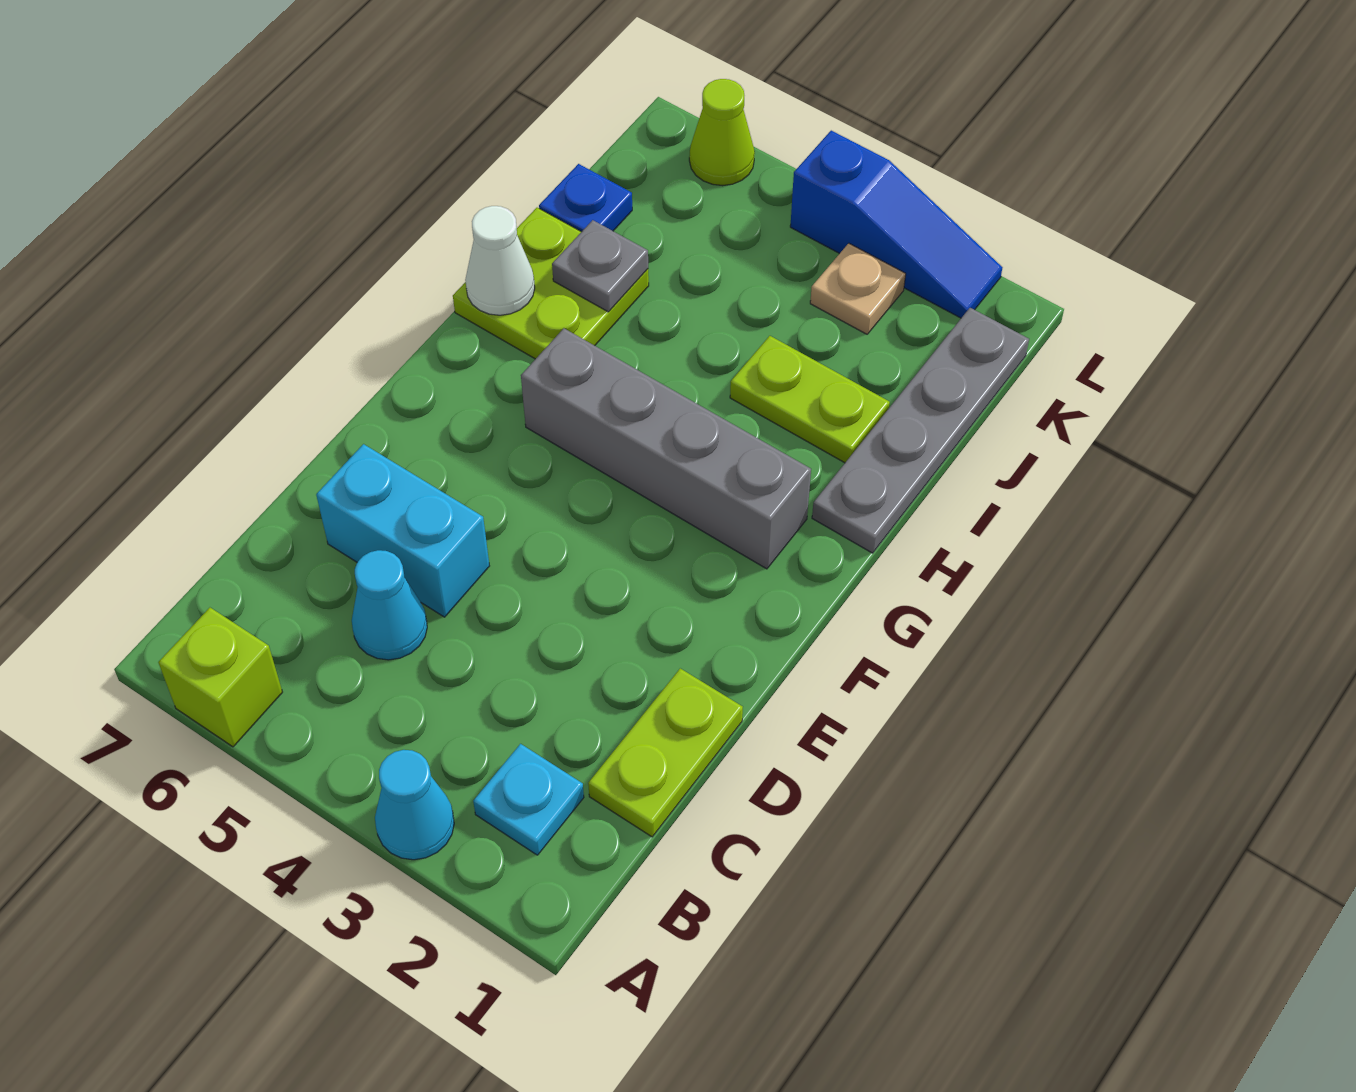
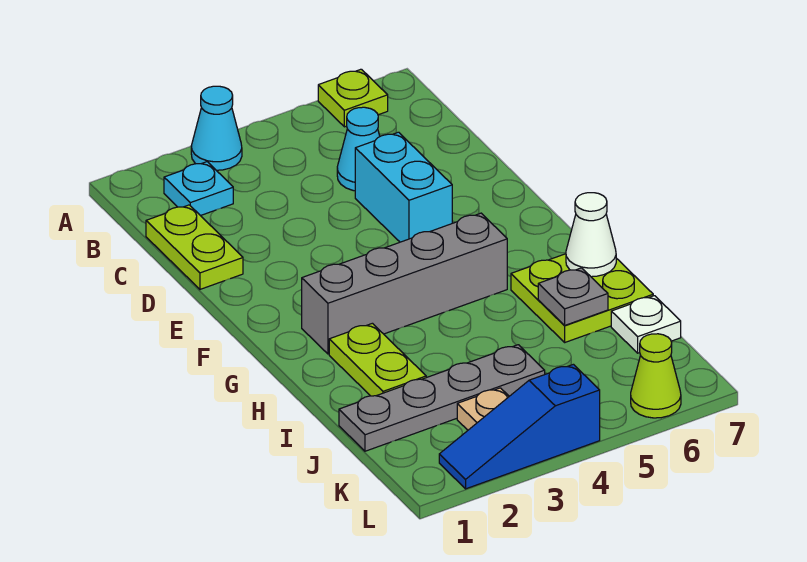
lime brick A6 level 1 -> lime plate A6 level 1
cyan brick D5:D6 level 1 -> cyan brick D5:E5 level 1
grey plate H1:K1 level 1 -> grey plate J1:J4 level 1
lime plate I2:I3 level 1 -> lime plate H2:I2 level 1
blue plate J7 level 1 -> white plate J7 level 1

